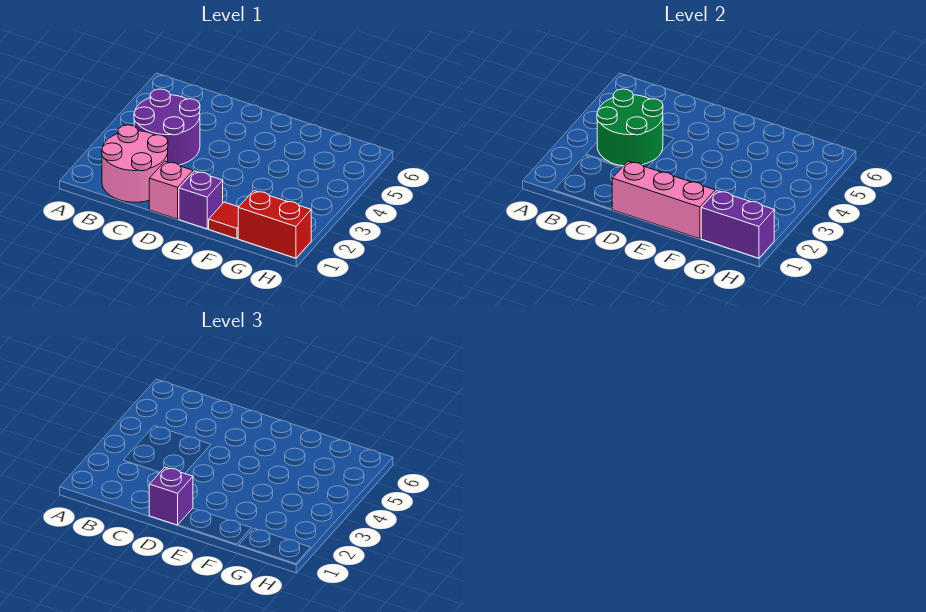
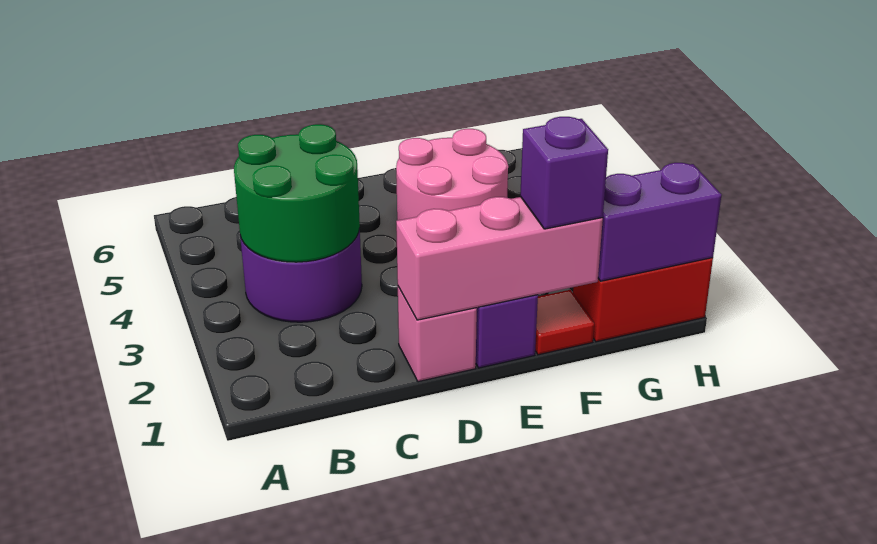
pink round brick B1:C2 level 1 -> pink round brick E4:F5 level 1
purple brick D1 level 3 -> purple brick F1 level 3

